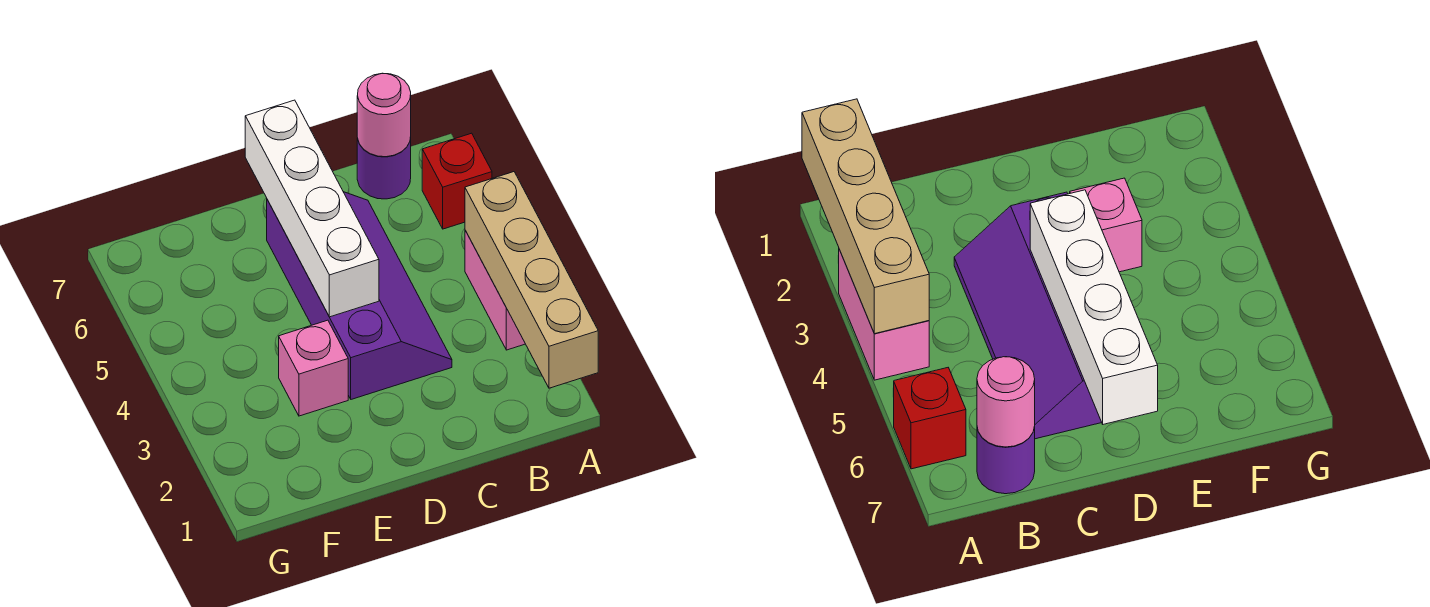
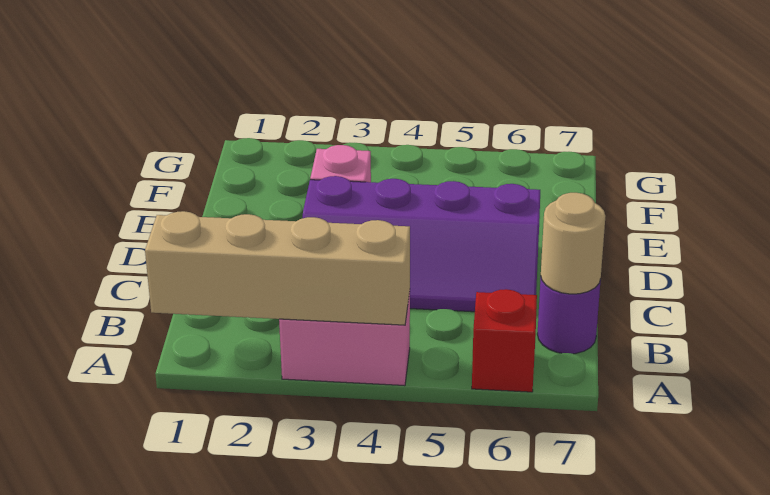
pink round brick B7 level 2 -> tan round brick B7 level 2
white brick D4:D7 level 2 -> none

